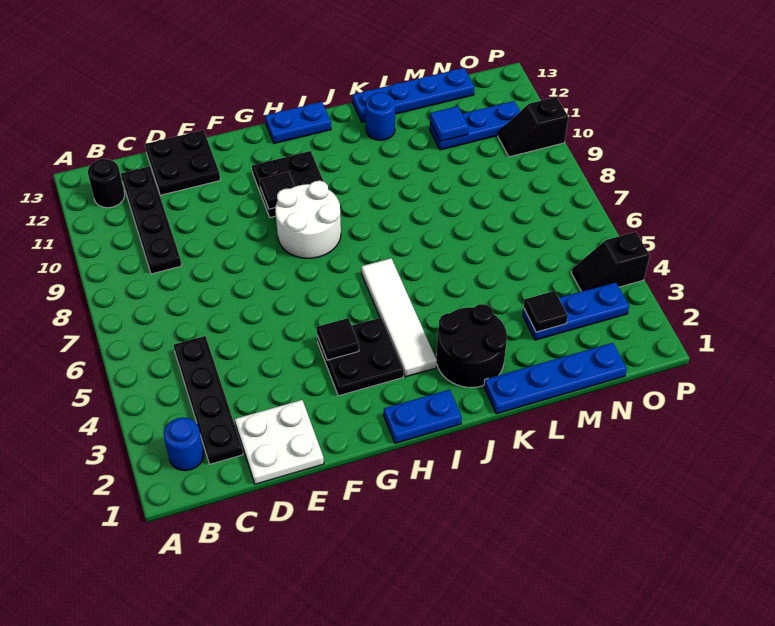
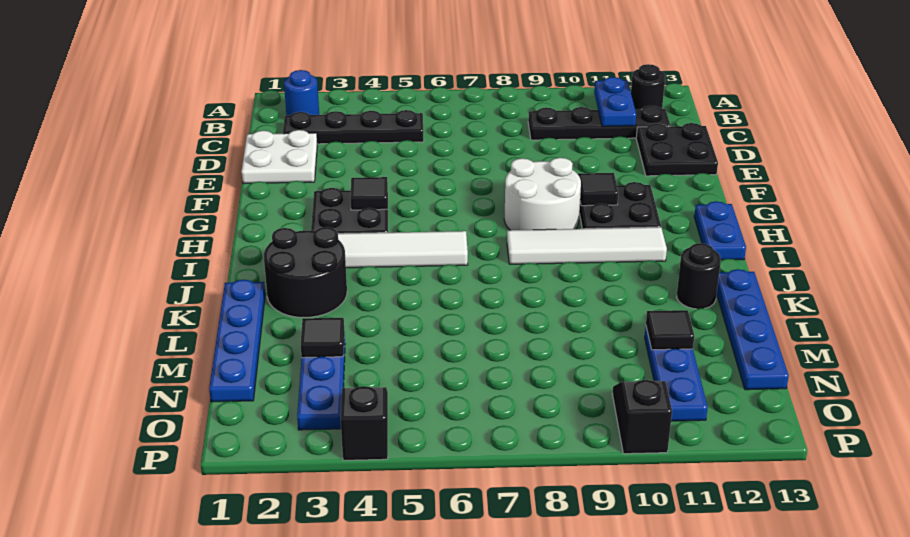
blue plate H1:I1 level 1 -> blue plate B11:C11 level 2
none -> white tile I8:I11 level 1
blue round brick K12 level 1 -> black round brick K12 level 1
blue tile M11 level 2 -> black tile M11 level 2

